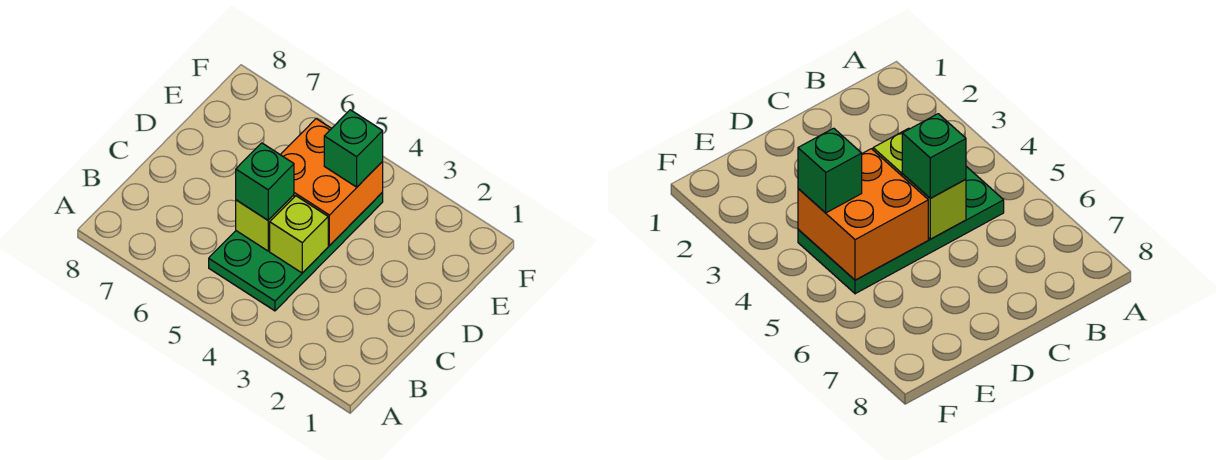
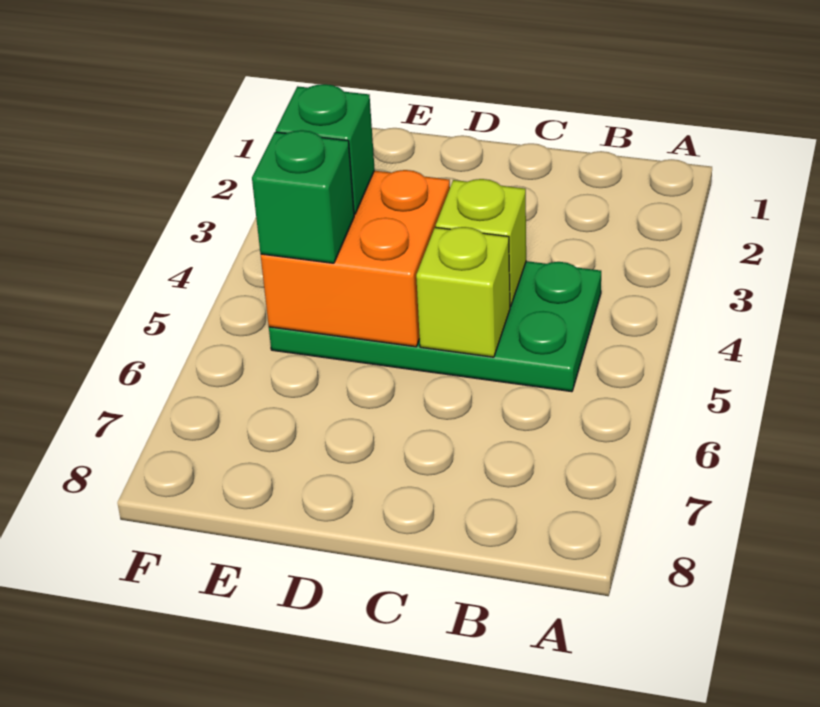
green brick C5 level 3 -> green brick E5 level 3

